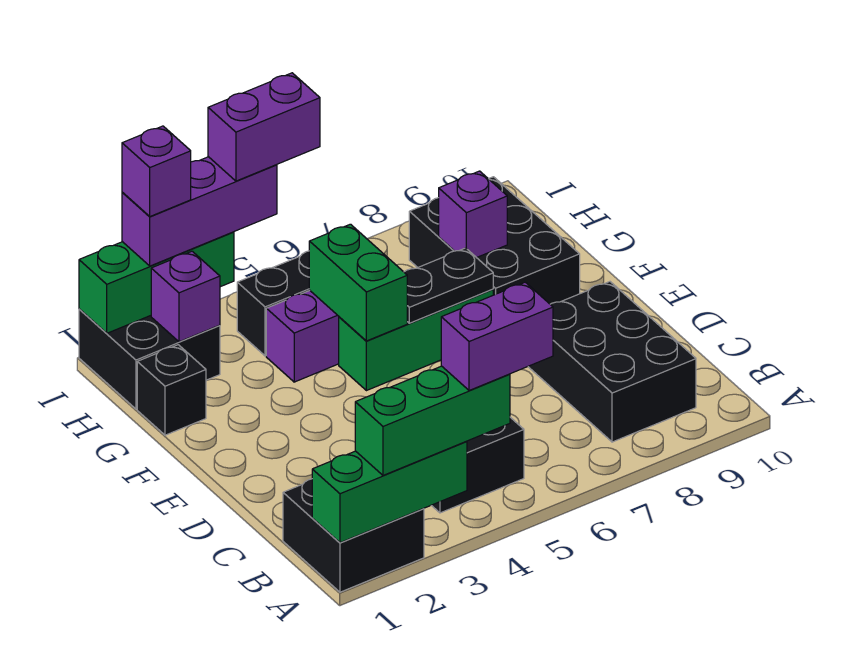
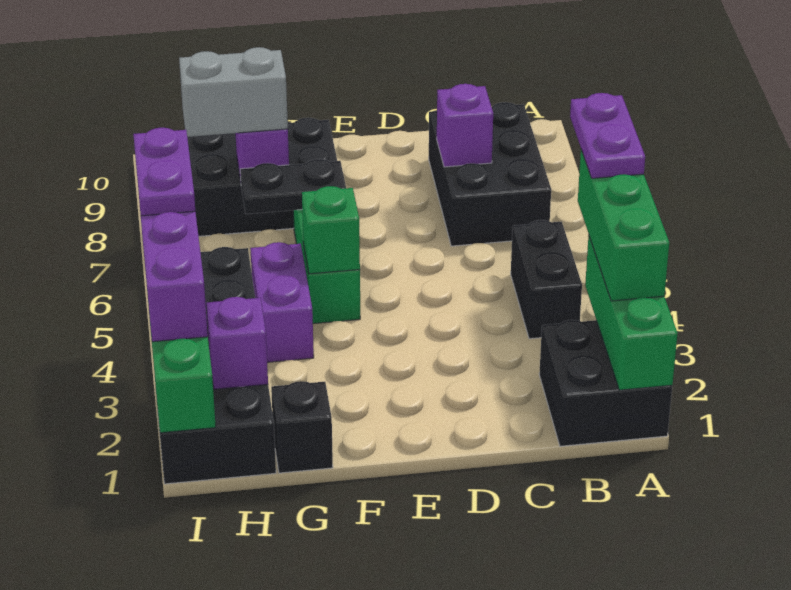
purple brick A4:A5 level 4 -> purple plate A4:A5 level 4
black brick B8:D9 level 1 -> black brick B7:C9 level 1
green brick F5:G5 level 2 -> green brick F5 level 2
black plate F6:F7 level 2 -> black plate F7:G7 level 2
none -> grey brick G8:H8 level 3
purple brick I2 level 4 -> purple brick C8 level 2
purple brick I4:I5 level 4 -> purple plate I4:I5 level 4

